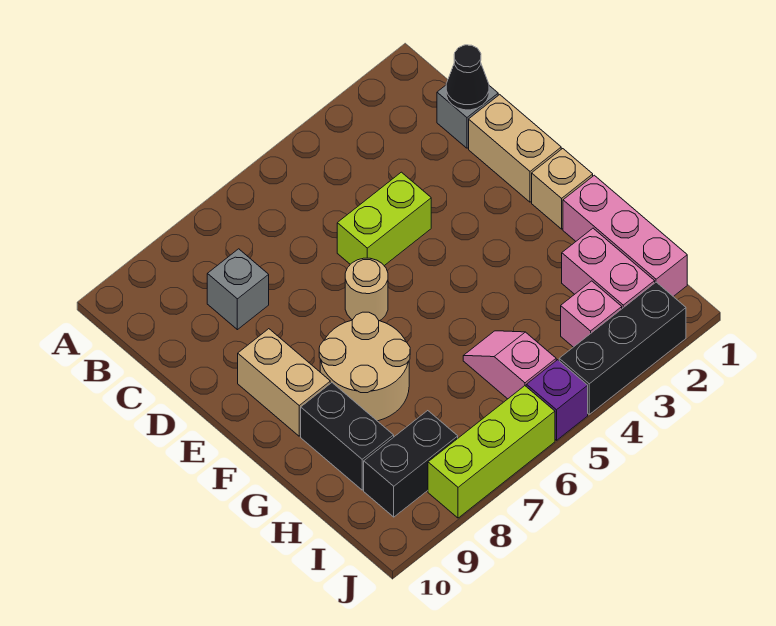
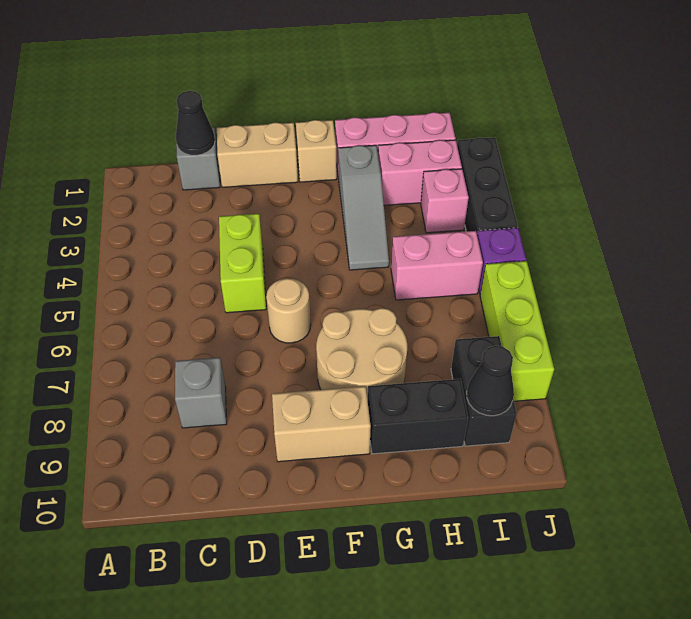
none -> grey slope G2:G4 level 1 top 2
pink slope H5:I5 level 1 top I -> pink brick H5:I5 level 1
none -> black cone I9 level 2

